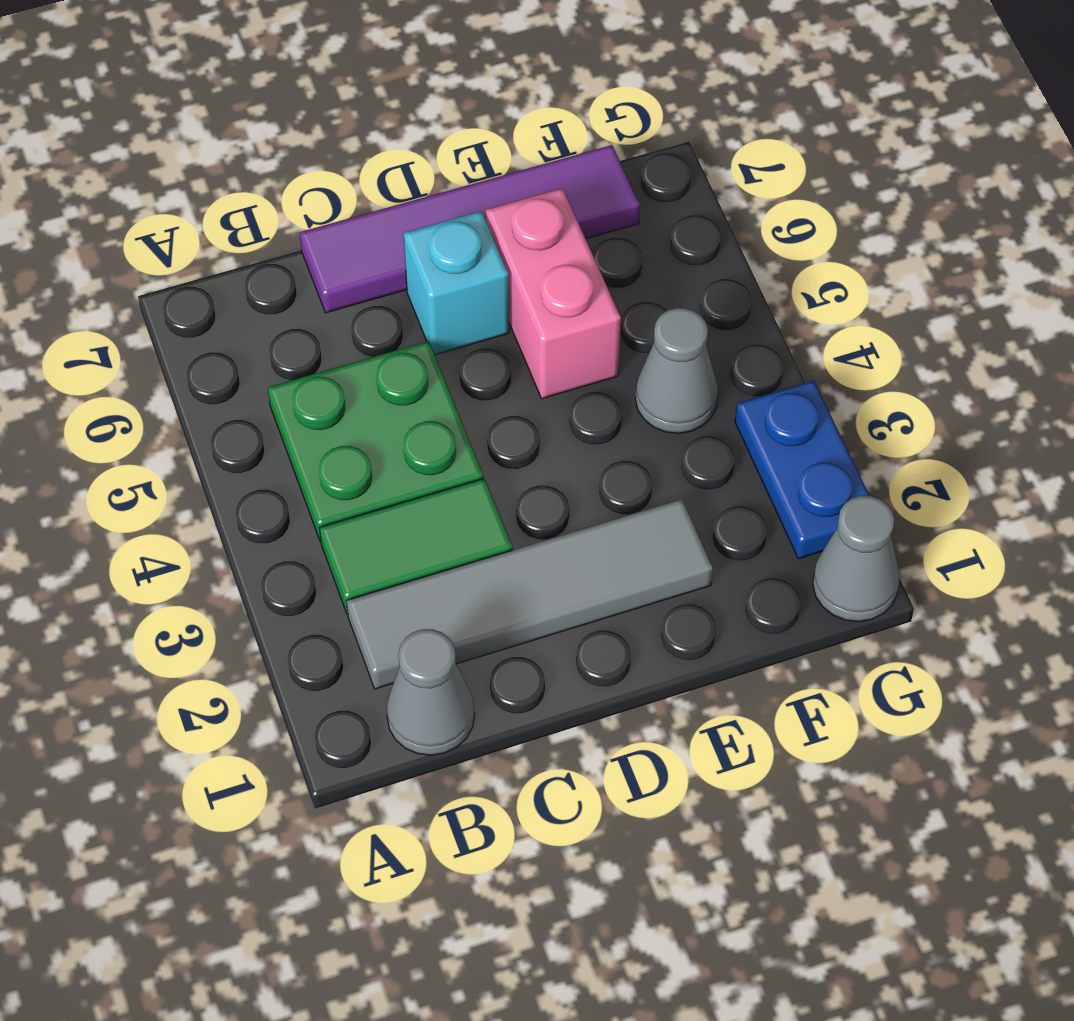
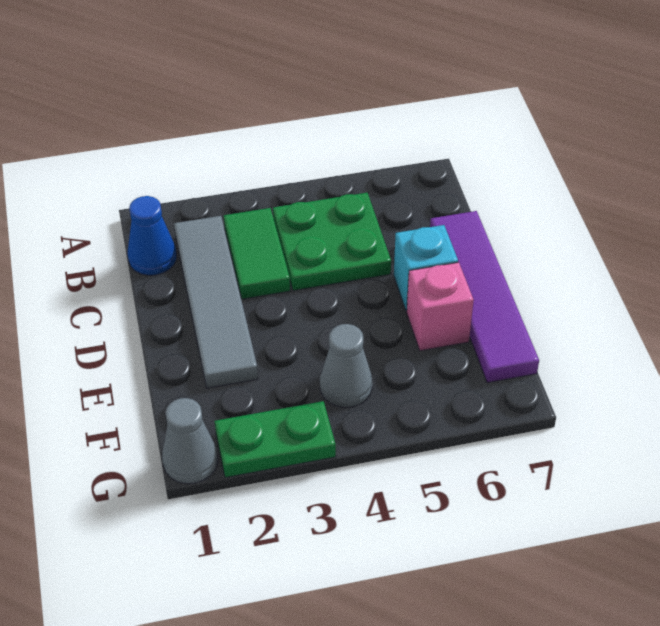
grey cone B1 level 1 -> blue cone B1 level 1
pink brick E5:E6 level 1 -> pink brick E6 level 1
blue plate G2:G3 level 1 -> green plate G2:G3 level 1

